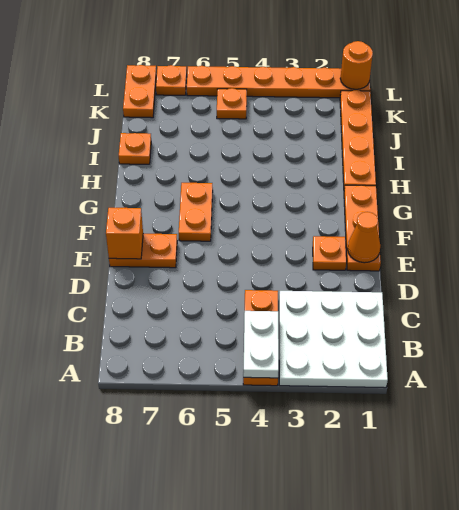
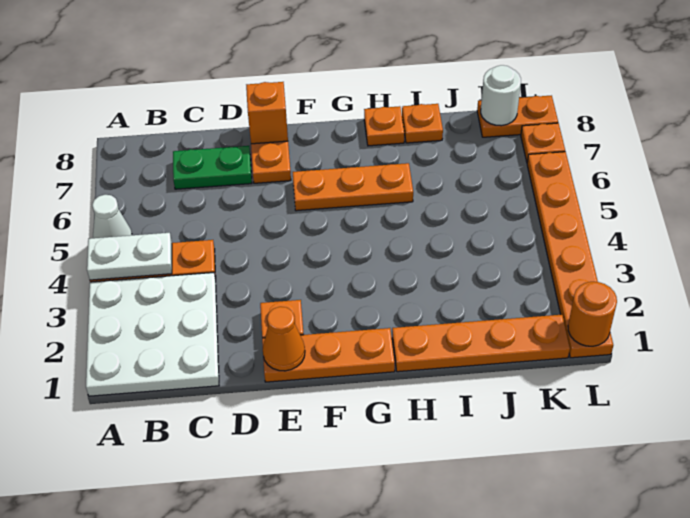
none -> white cone A5 level 1
none -> green plate C7:D7 level 1
orange plate F6:G6 level 1 -> orange plate F6:H6 level 1
orange plate K5 level 1 -> orange plate H8 level 1
none -> white round brick K8 level 2

